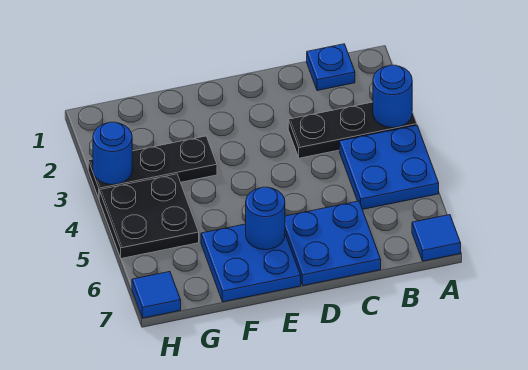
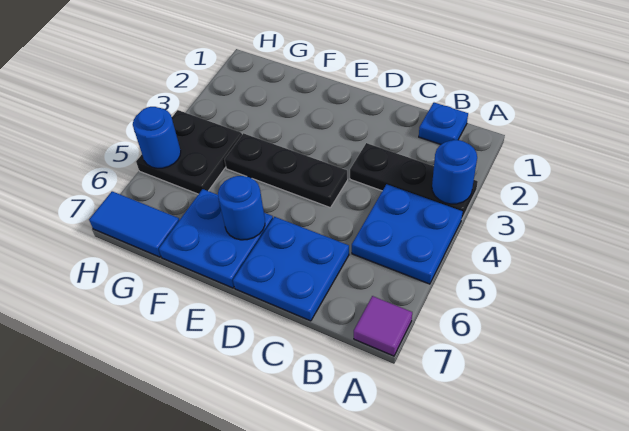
blue tile A7 level 1 -> purple tile A7 level 1
black plate F3:H3 level 1 -> black plate D4:F4 level 1
blue round brick H3 level 2 -> blue round brick H5 level 2
blue tile H7 level 1 -> blue tile G7:H7 level 1

